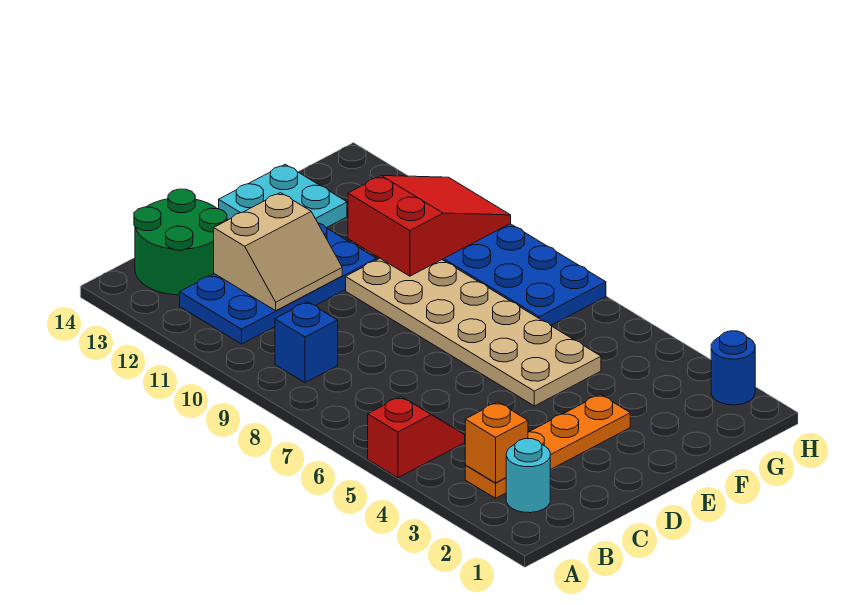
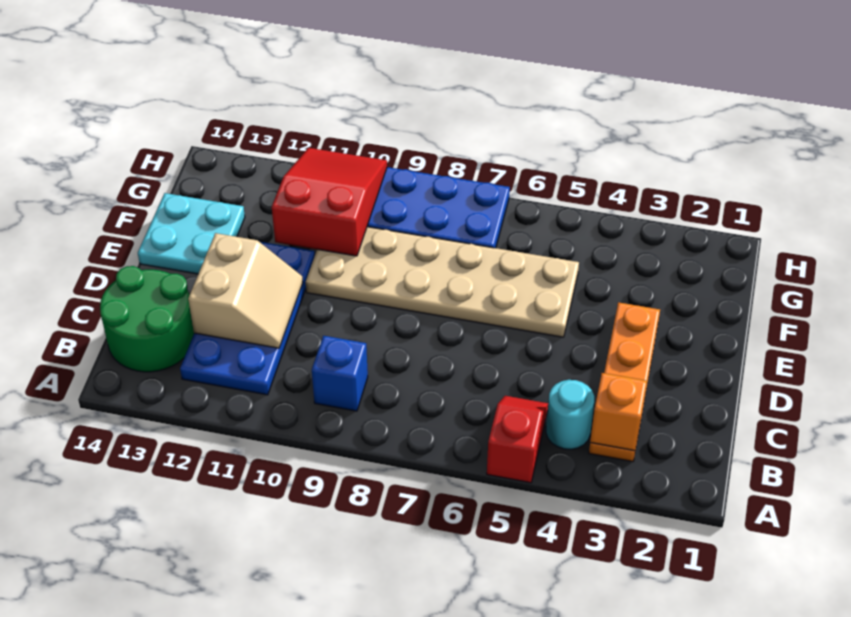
cyan round brick B2 level 1 -> cyan round brick B4 level 1
blue round brick H2 level 1 -> none

